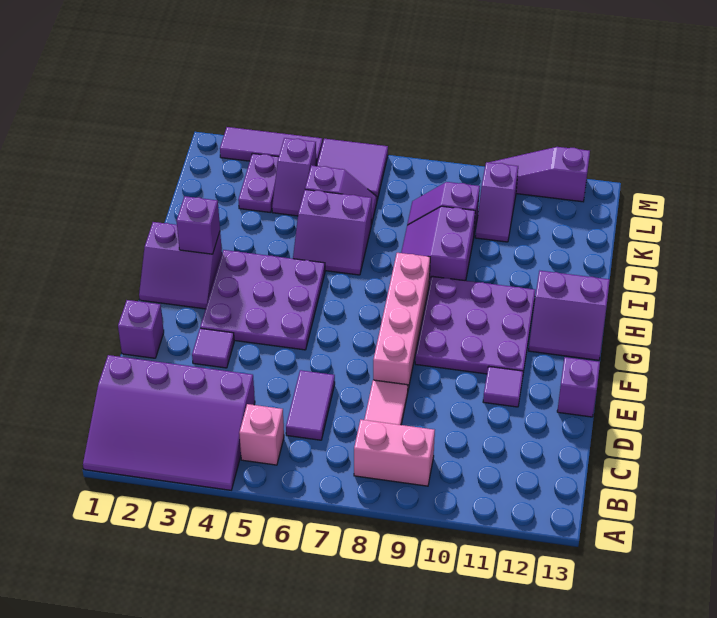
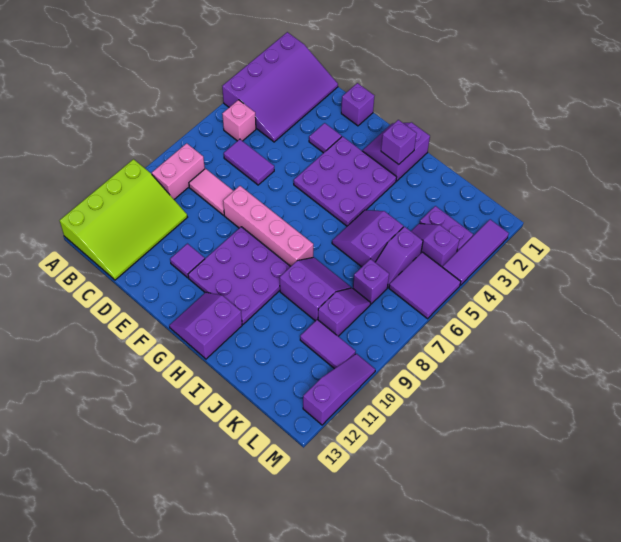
purple slope A1:C4 level 1 top C -> purple slope A1:C4 level 1 top A
none -> lime slope A10:C13 level 1 top A
purple brick E13 level 1 -> purple brick K7 level 1
purple slope K10:L10 level 1 top L -> purple tile K10:L10 level 1

